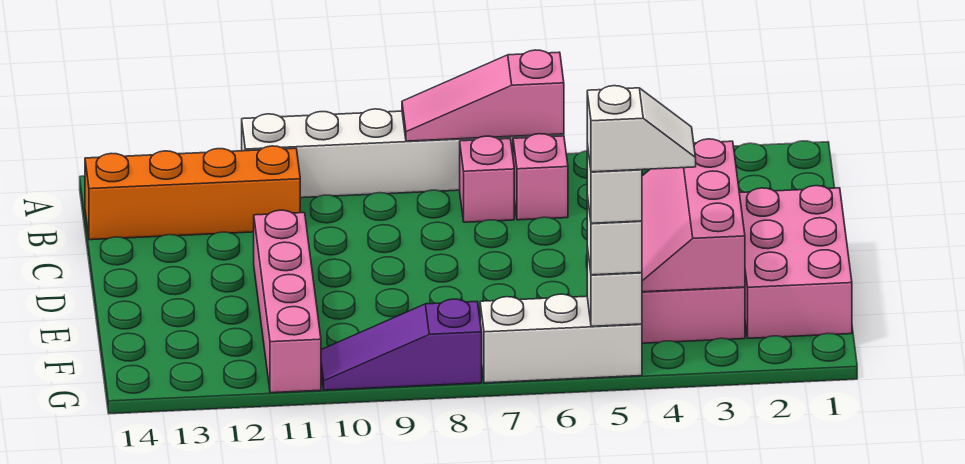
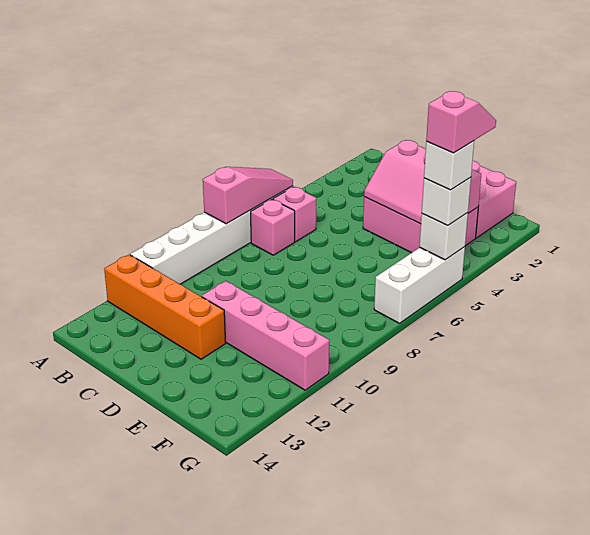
pink slope A6:A8 level 2 top 6 -> pink slope A6:A8 level 2 top 8
orange brick B11:B14 level 1 -> orange brick A12:D12 level 1
white slope G4:G5 level 5 top 5 -> pink slope G4:G5 level 5 top 5
purple slope G8:G10 level 1 top 8 -> none

